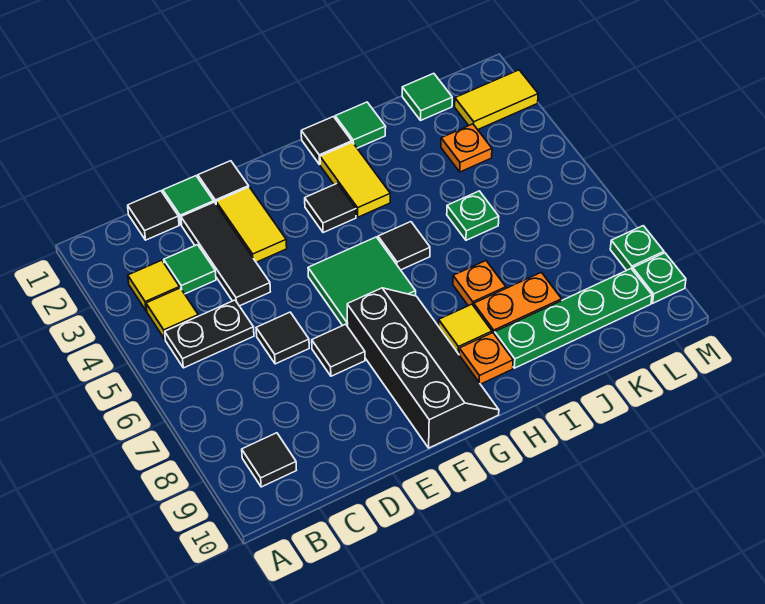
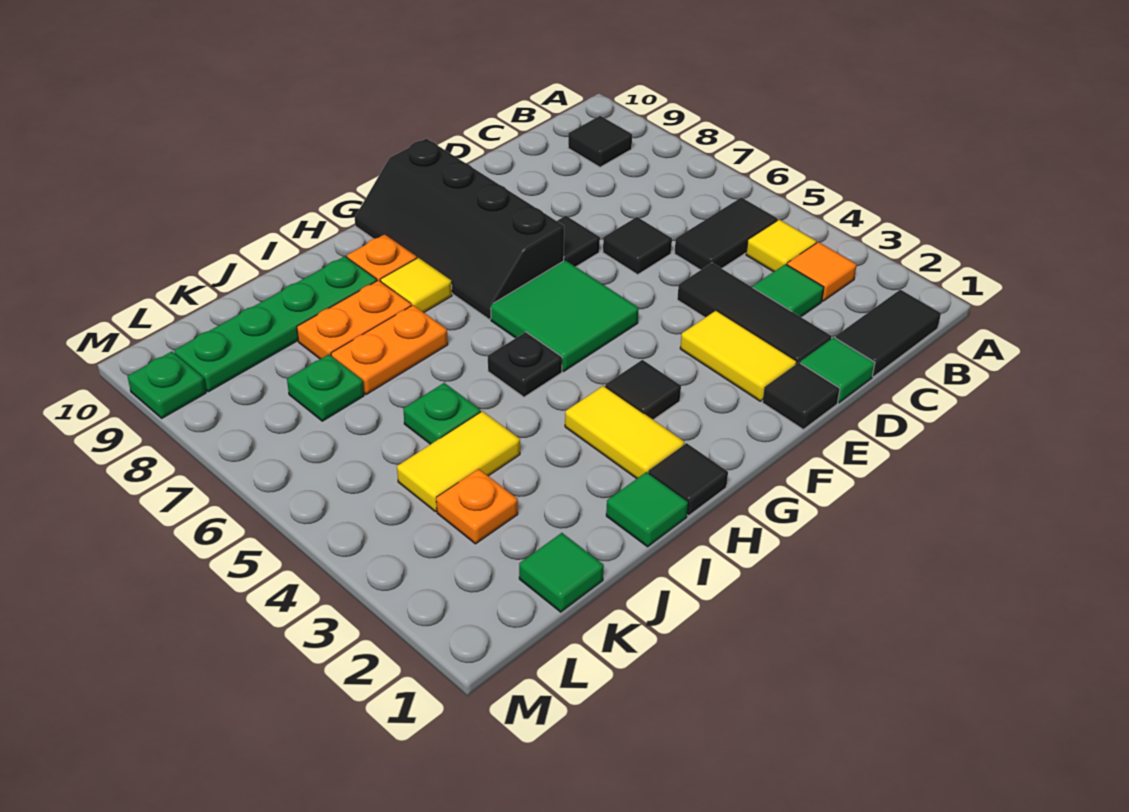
yellow tile B3 level 1 -> orange tile B3 level 1
black plate B5:C5 level 1 -> black tile B5:C5 level 1
black tile C1 level 1 -> black tile B1:C1 level 1
black tile H5 level 1 -> black plate H5 level 1
orange plate I7 level 1 -> orange plate I7:J7 level 1
yellow tile L2:M2 level 1 -> yellow tile J4:K4 level 1
green plate M8 level 1 -> green plate K7 level 1

